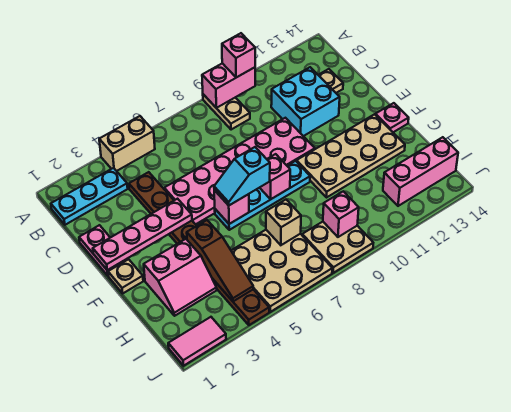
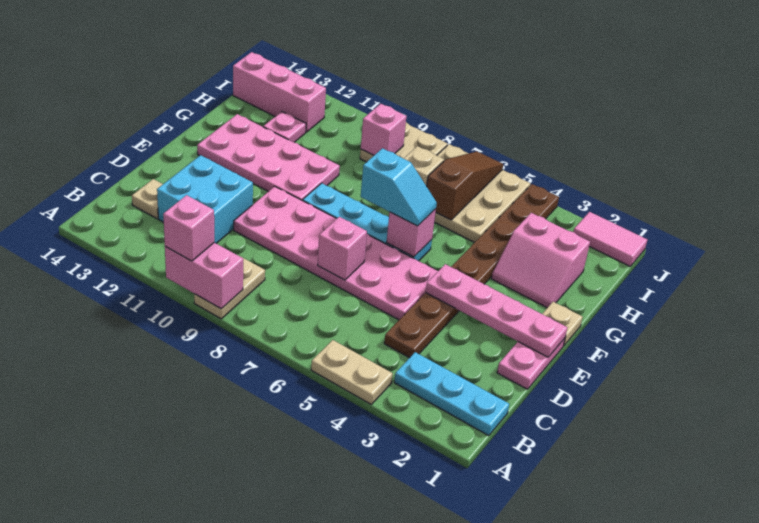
tan brick A4:A5 level 1 -> tan plate A4:A5 level 1
pink brick F8 level 2 -> pink brick D7 level 2
tan plate F10:G13 level 1 -> pink plate F10:G13 level 1
pink plate F14 level 1 -> pink plate H12 level 1
pink slope G2:H3 level 1 top G -> pink slope G2:H3 level 1 top H
brown slope G4:I4 level 2 top G -> brown slope H6:J6 level 2 top H

